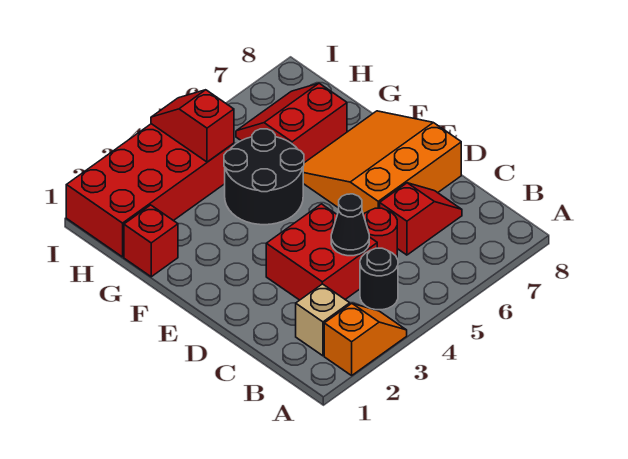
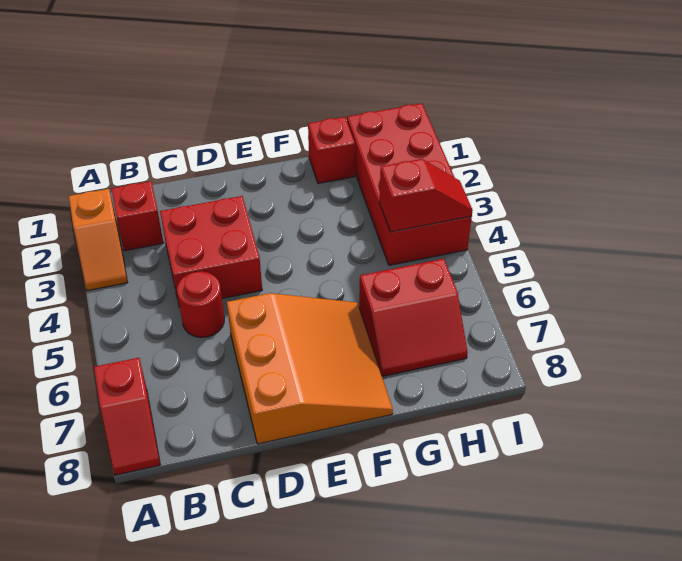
tan brick B2 level 1 -> red brick B2 level 1
black round brick B4 level 1 -> none
black cone C4 level 2 -> none
red slope C6:C7 level 1 top 6 -> red slope A7:A8 level 1 top 7
black round brick F4:G5 level 1 -> none
red slope G6:H7 level 1 top G -> red slope G6:H7 level 1 top 6

